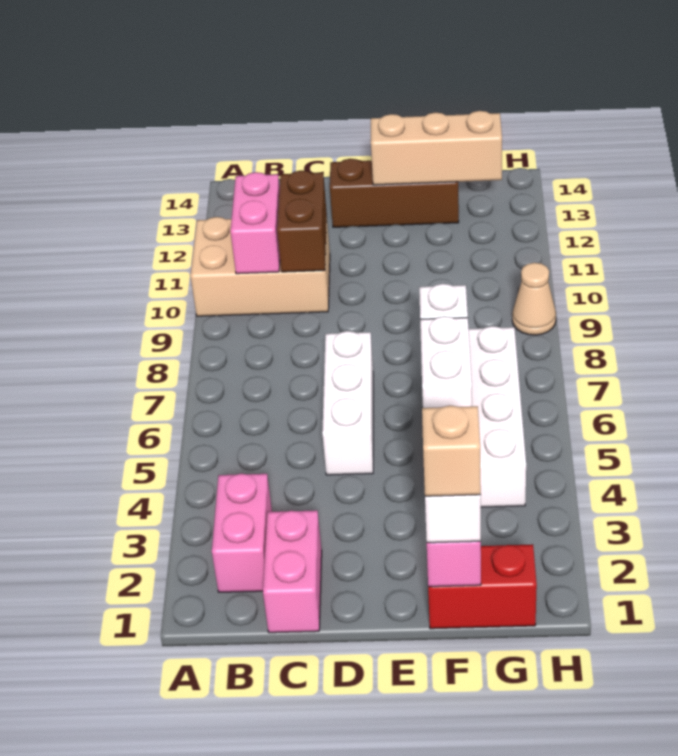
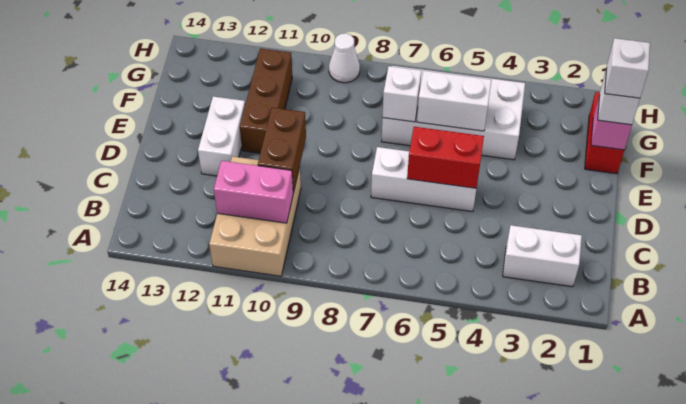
pink brick B2:B3 level 1 -> white brick B2:B3 level 1
pink brick C1:C2 level 1 -> none
brown brick C10:C11 level 2 -> brown brick C10:D10 level 2
none -> red brick D5:D6 level 2
none -> white brick D12:E12 level 1
brown brick D13:F13 level 1 -> brown brick E11:G11 level 1
tan brick E13:G13 level 2 -> none
tan brick F1 level 4 -> white brick F1 level 4
tan cone H9 level 1 -> white cone H9 level 1

